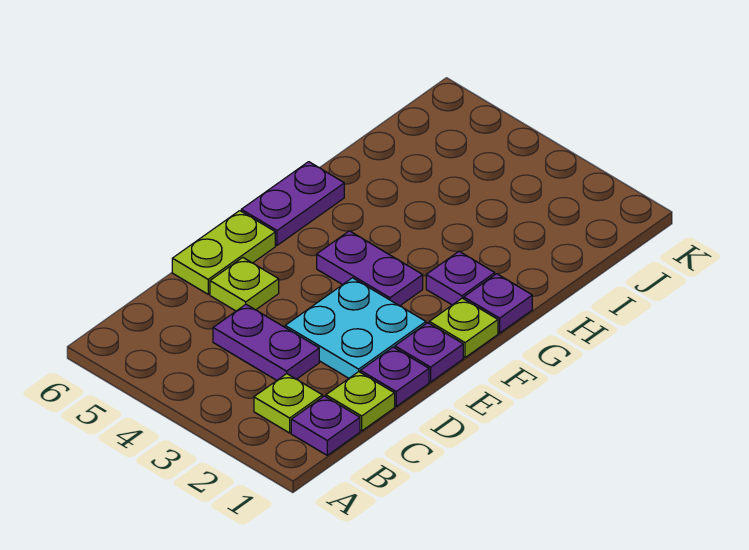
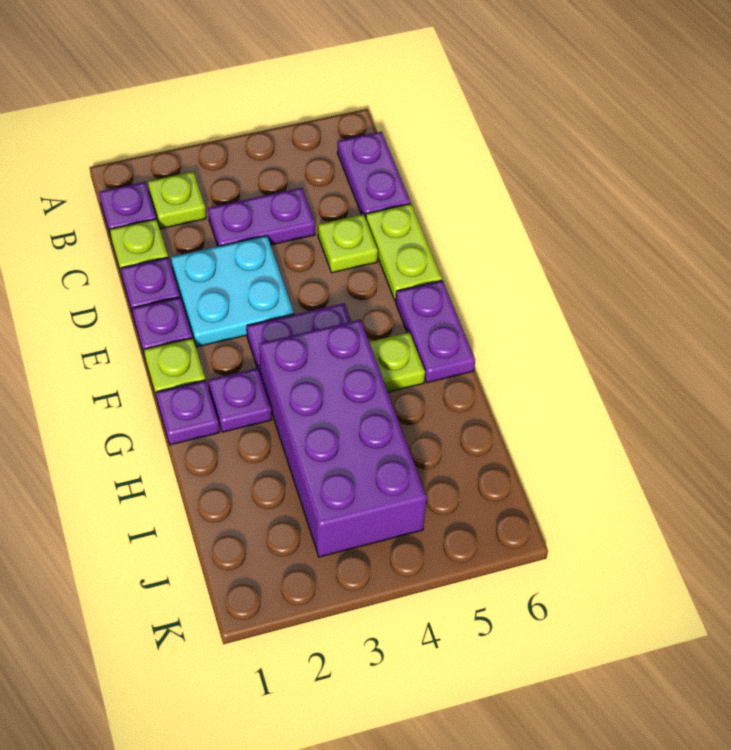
none -> purple plate B6:C6 level 1
none -> purple brick G3:J4 level 1
none -> lime plate G5 level 1

